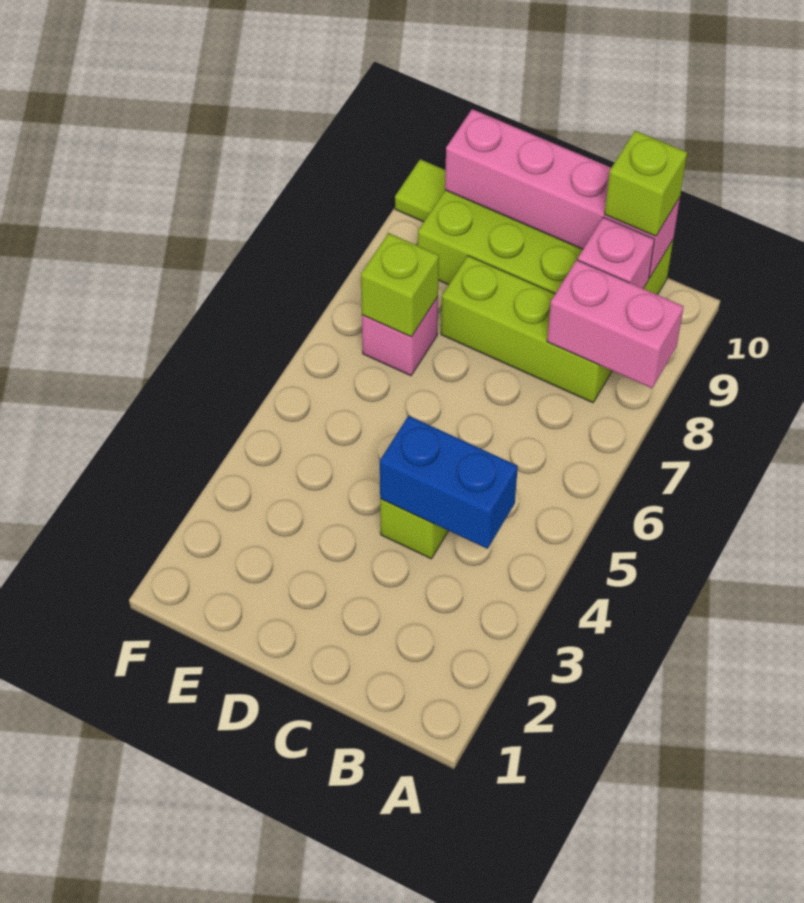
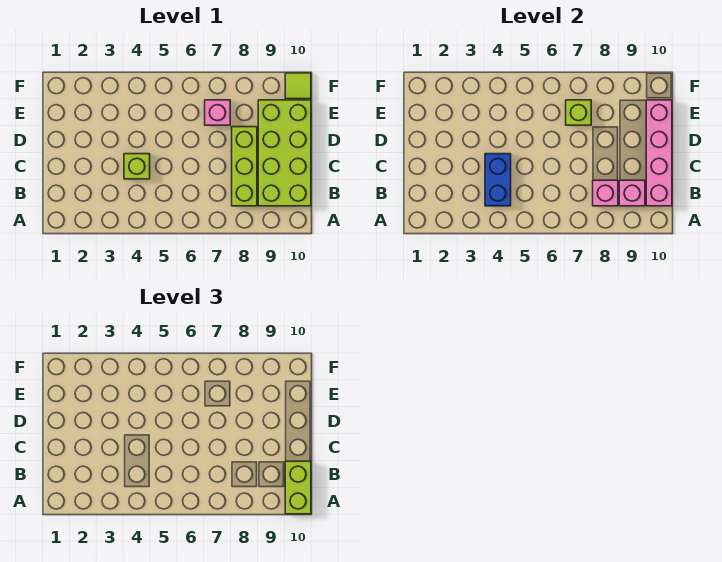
pink brick A8:B8 level 2 -> pink brick B8 level 2
lime brick B10 level 3 -> lime brick A10:B10 level 3

